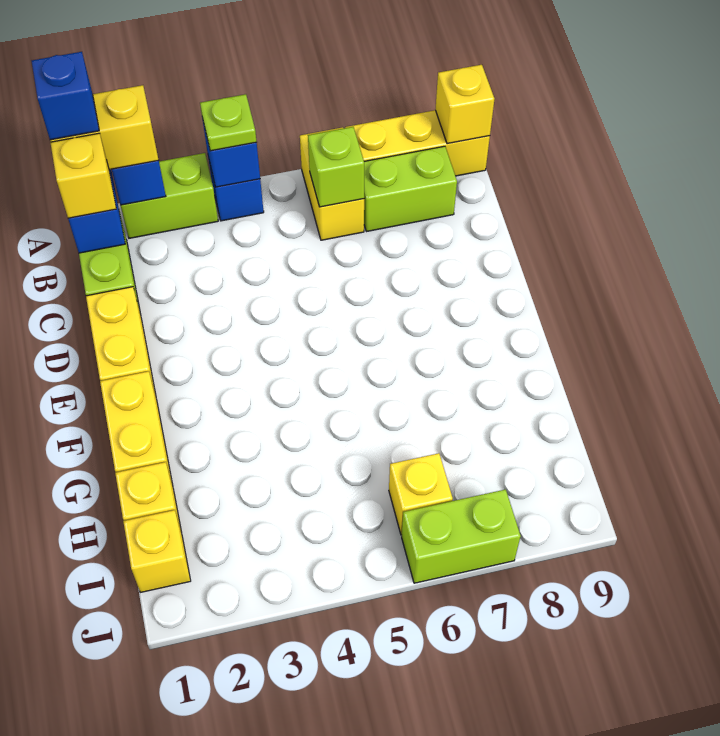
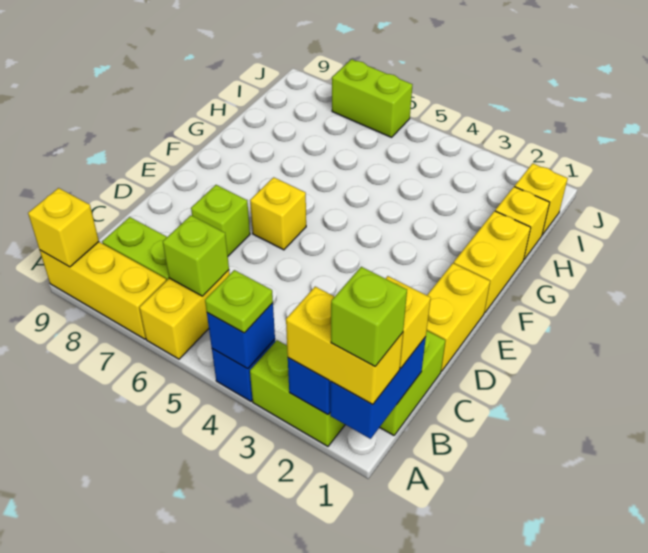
blue brick A1 level 4 -> lime brick A1 level 4
none -> lime brick D7 level 1
yellow brick I6 level 1 -> yellow brick E6 level 1

